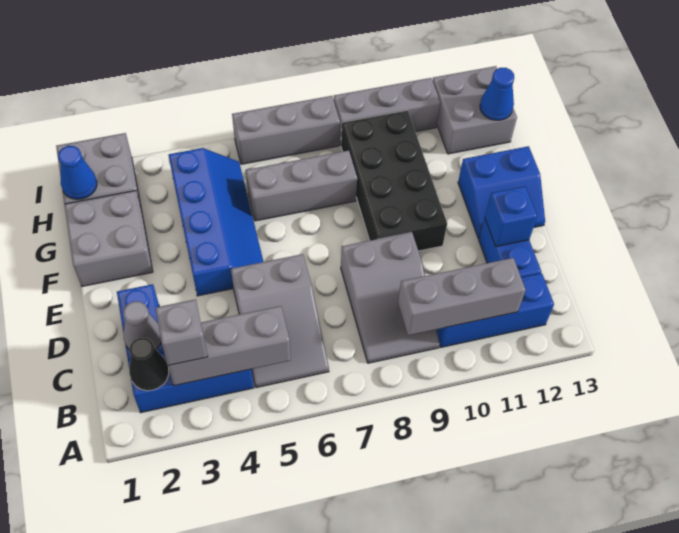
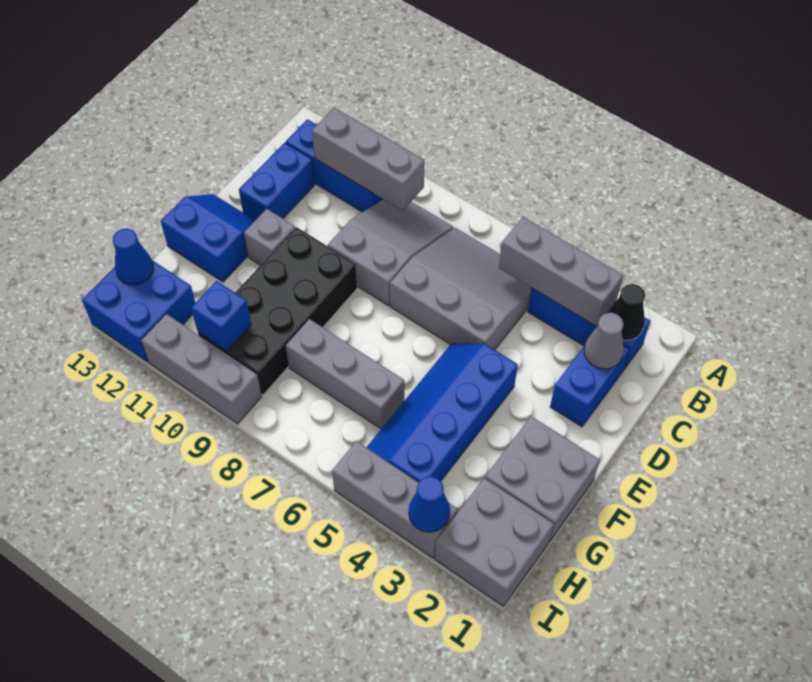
grey brick B3 level 3 -> grey brick E11 level 1
grey slope B5:D6 level 1 top D -> grey slope B5:D7 level 1 top D
blue brick D12 level 2 -> blue brick H10 level 2
blue cone H1 level 2 -> blue cone I3 level 2
grey brick H12:I13 level 1 -> blue brick H12:I13 level 1
grey brick I6:I8 level 1 -> grey brick I3:I5 level 1

